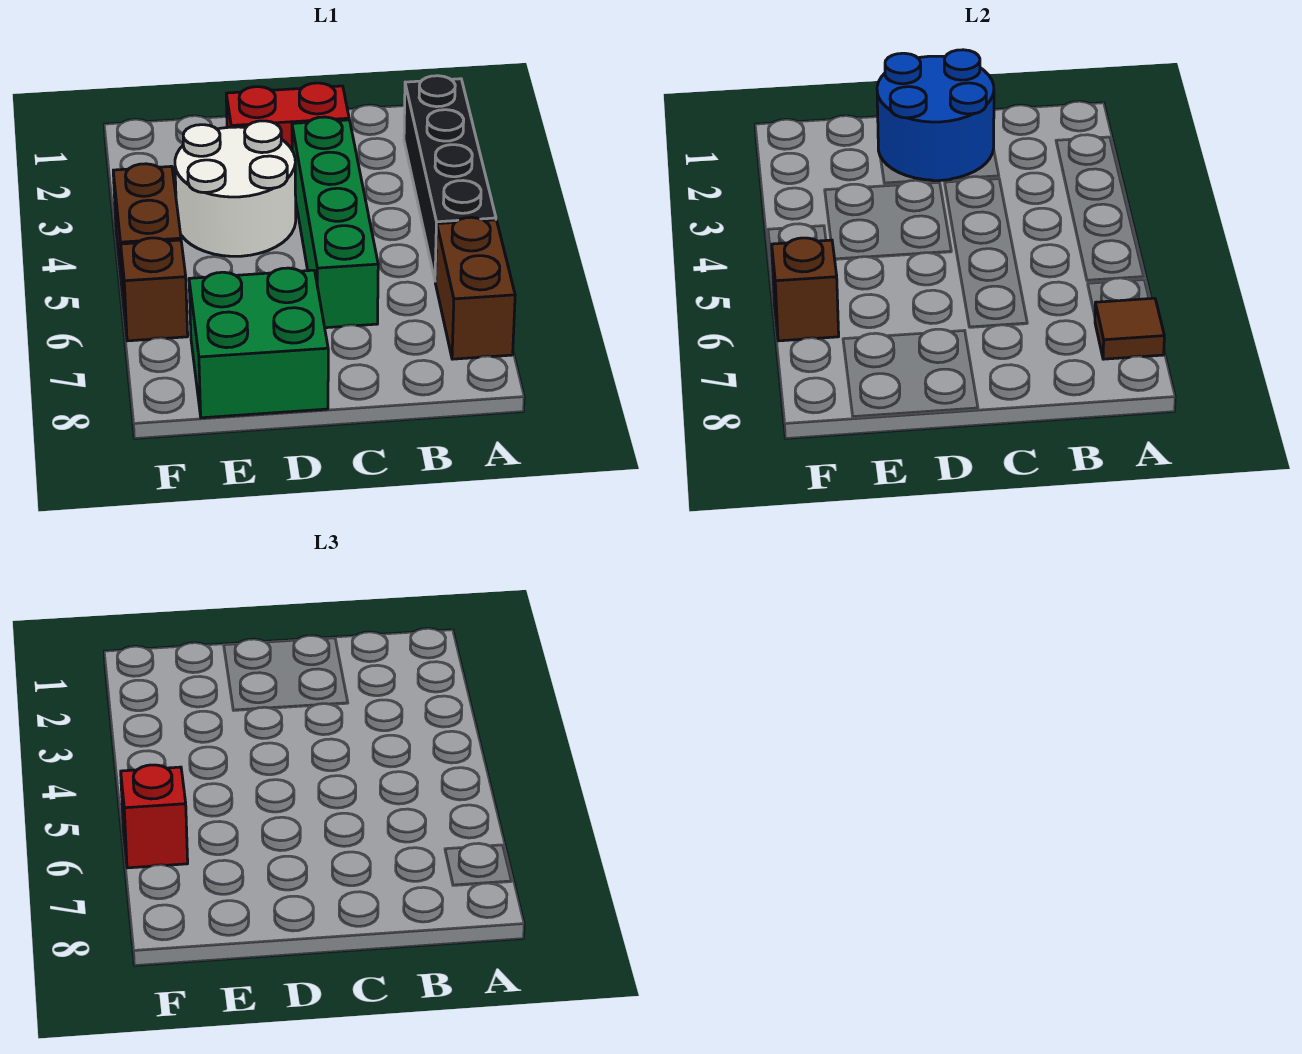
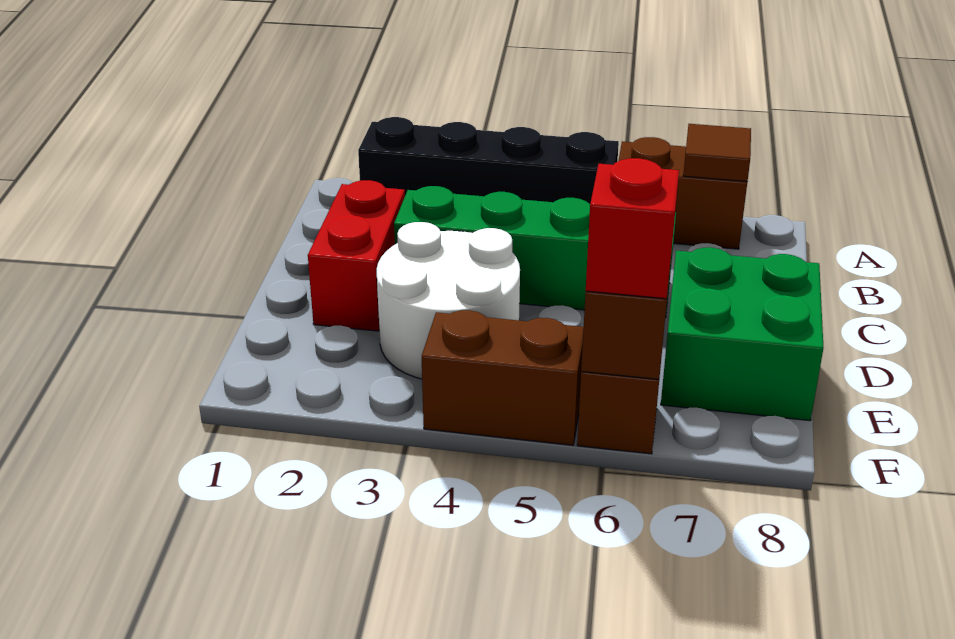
blue round brick C1:D2 level 2 -> none

